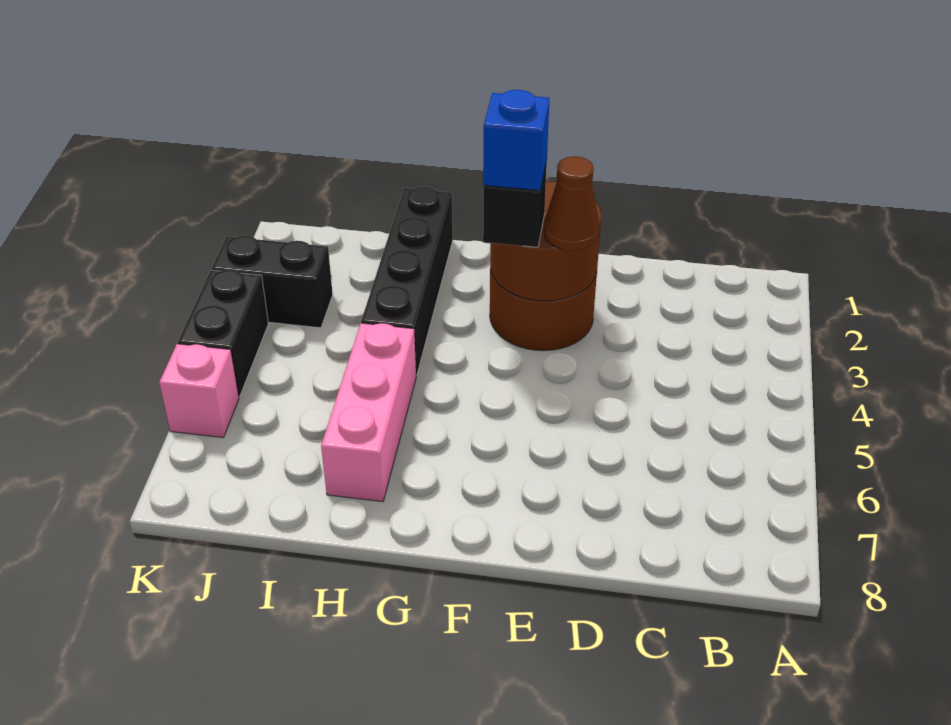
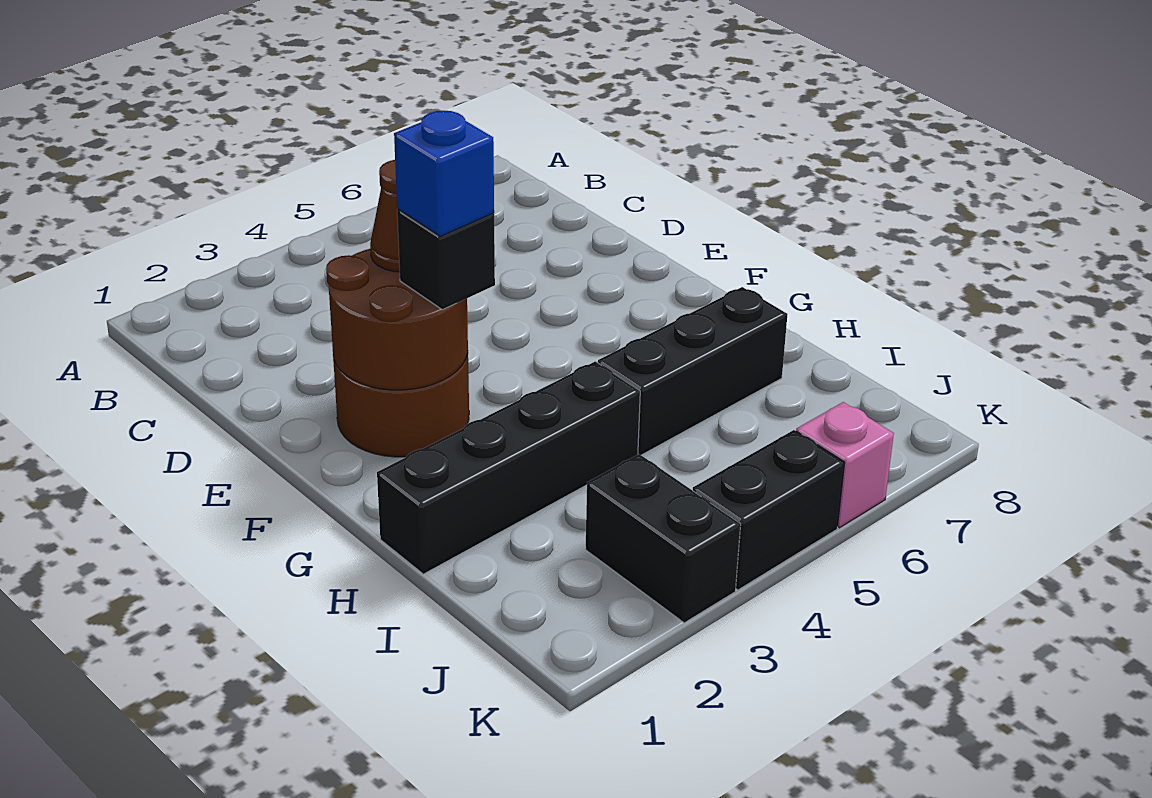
pink brick H5:H7 level 1 -> black brick H5:H7 level 1

